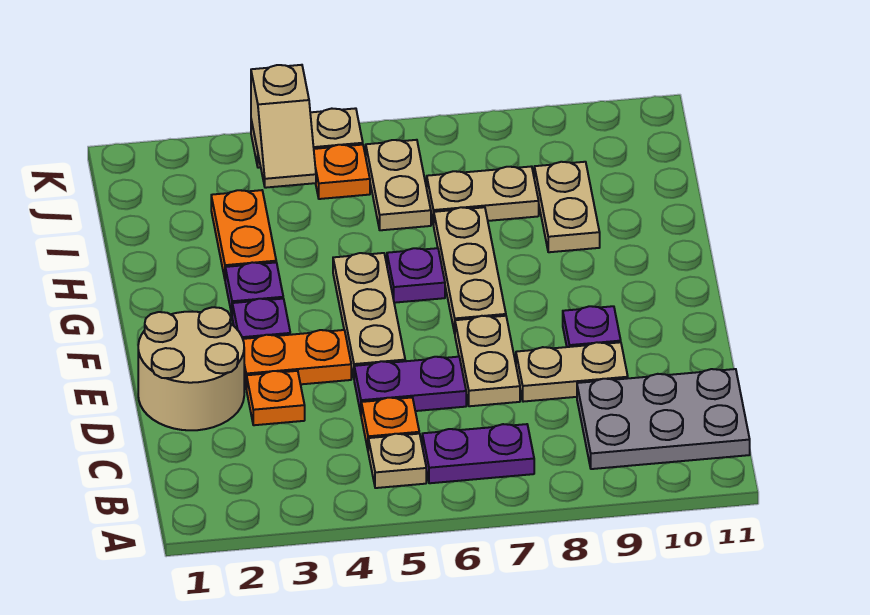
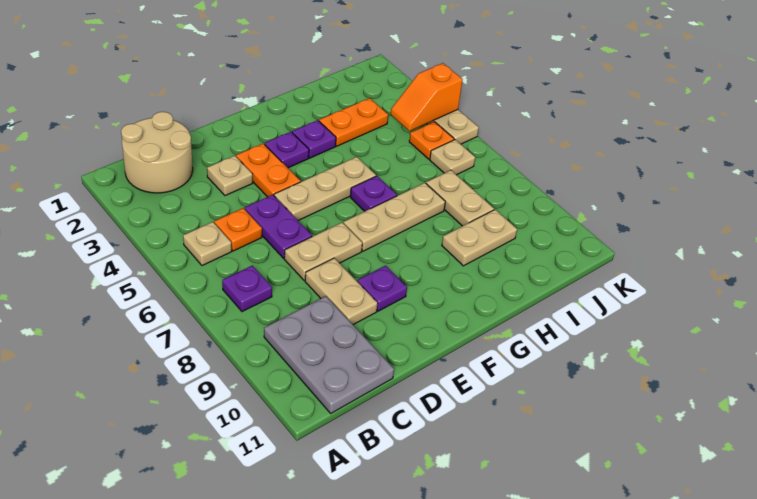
purple plate B6:B7 level 1 -> purple plate B7 level 1
tan round brick D1:E2 level 1 -> tan round brick B1:C2 level 1
orange plate D3 level 1 -> tan plate D3 level 1
tan plate I6:J6 level 1 -> tan plate J6 level 1
tan slope J4:K4 level 2 top K -> orange slope J4:K4 level 2 top K

